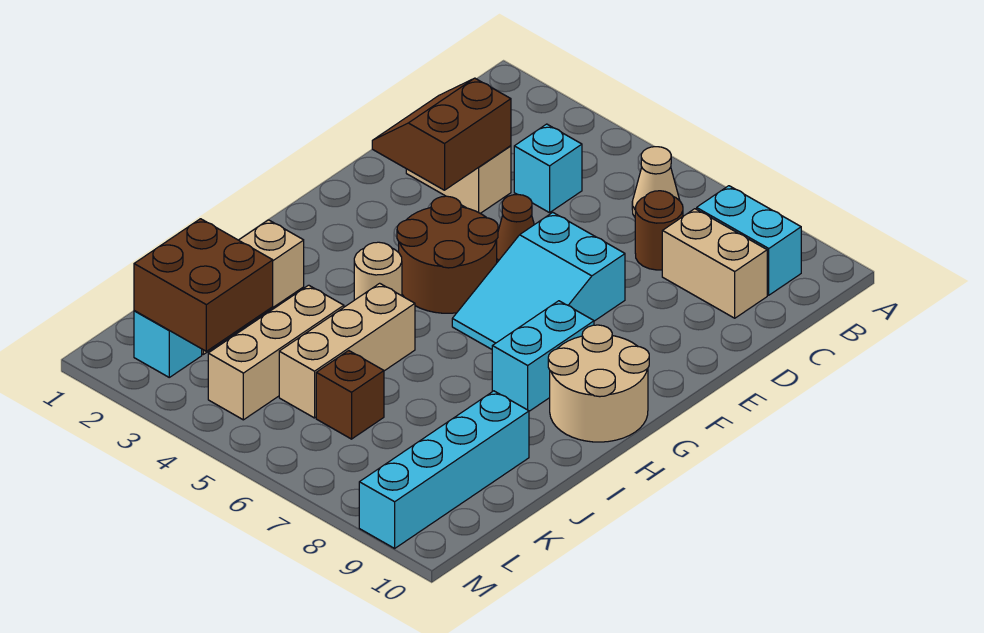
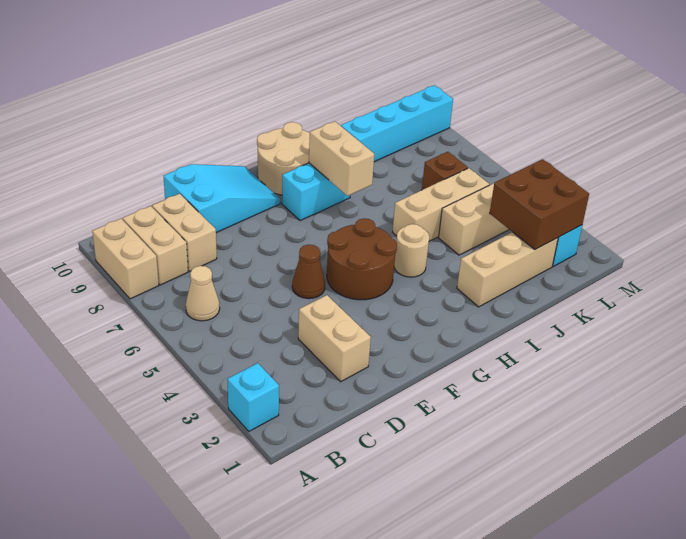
none -> tan brick A8:A9 level 1
cyan brick B8:B9 level 1 -> tan brick B8:B9 level 1
cyan brick C4 level 1 -> cyan brick A2 level 1
brown round brick C7 level 1 -> none
brown slope D2:E3 level 2 top 3 -> none
cyan slope E6:G7 level 1 top E -> cyan slope D9:F10 level 1 top D
none -> tan brick H7:H8 level 2

